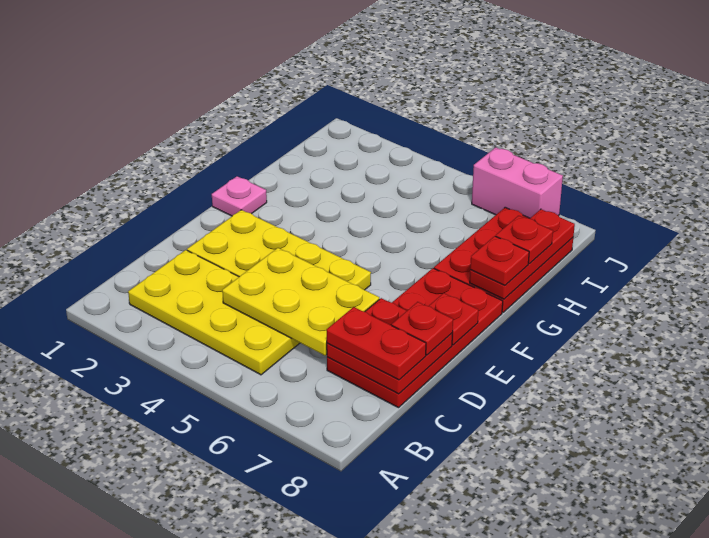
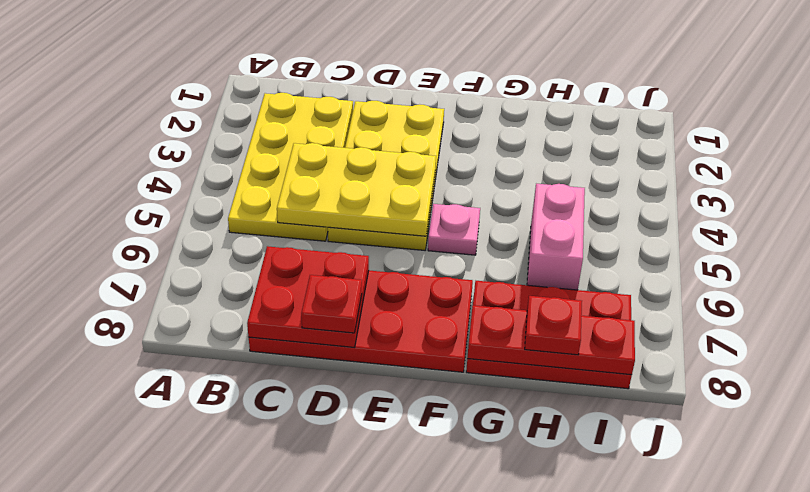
yellow plate C4:D6 level 2 -> yellow plate C4:E5 level 2
red plate C7:C8 level 3 -> none
red plate E8 level 2 -> none
pink plate F1 level 1 -> pink plate F5 level 1
red plate G8 level 3 -> none
pink brick J6:J7 level 1 -> pink brick H5:H6 level 1

